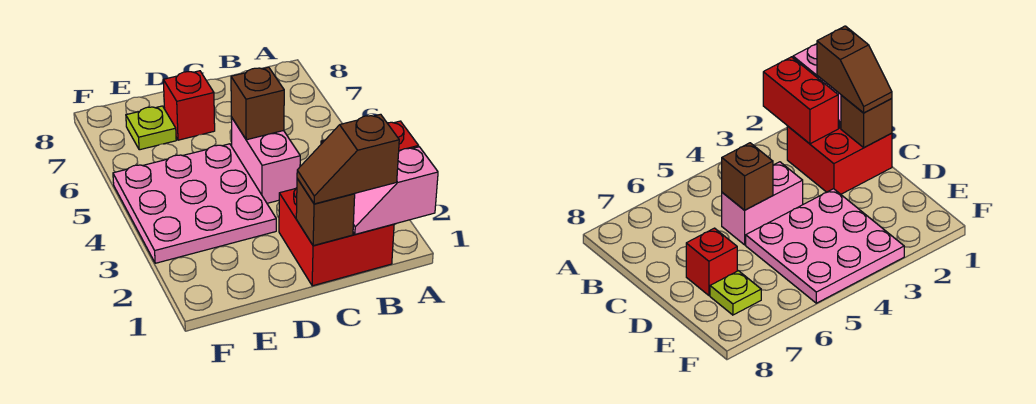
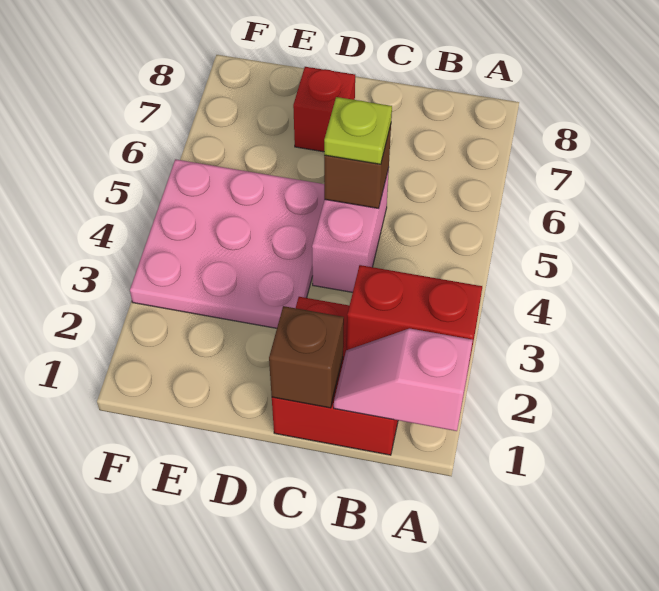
brown slope B1:C1 level 3 top B -> none
lime plate E7 level 1 -> lime plate C5 level 3

